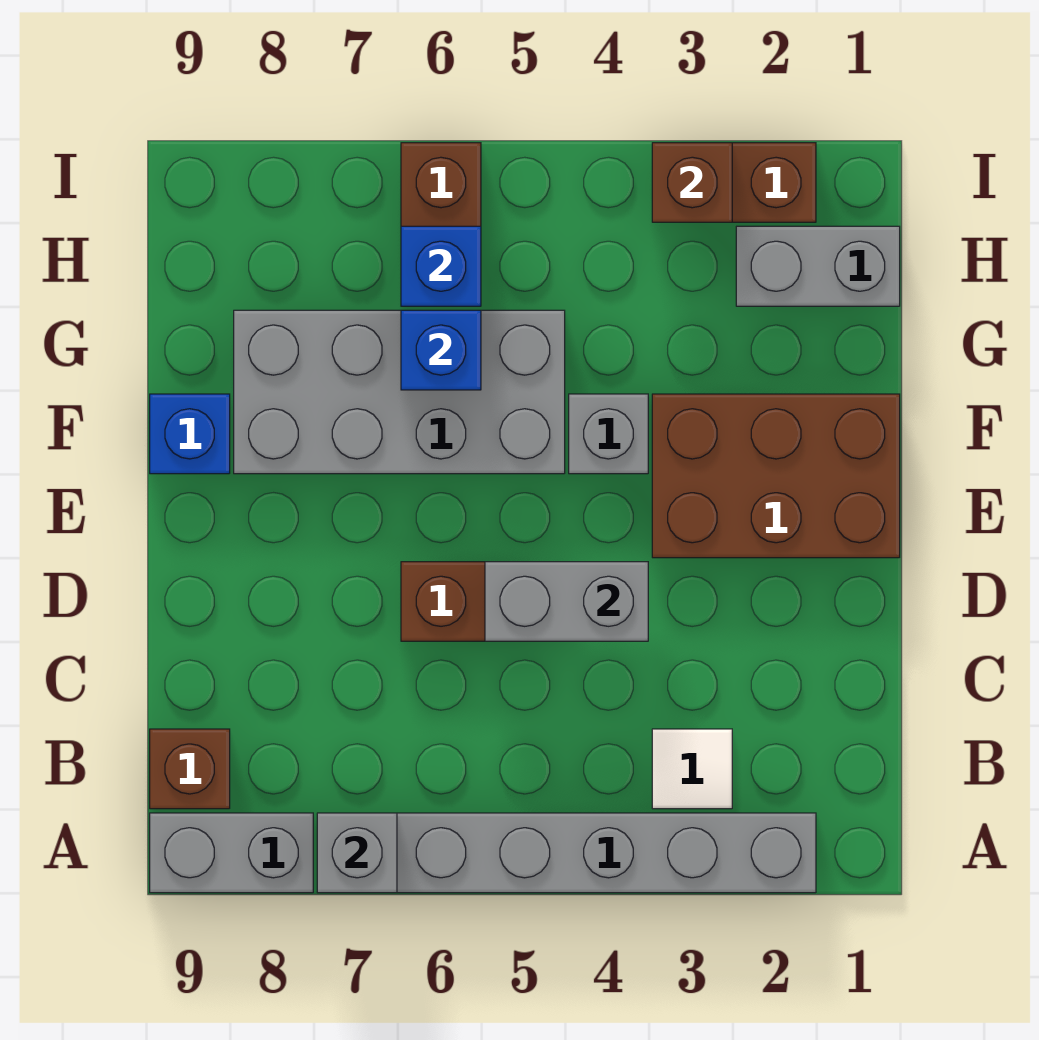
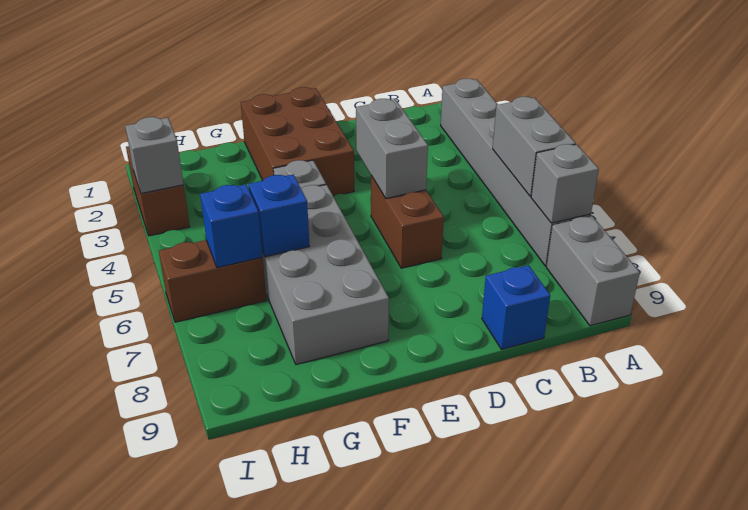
white tile B3 level 1 -> none
brown brick B9 level 1 -> none
blue brick F9 level 1 -> blue brick C9 level 1
grey brick H1:H2 level 1 -> grey brick A5:A6 level 2
brown brick I3 level 2 -> grey brick I3 level 2

